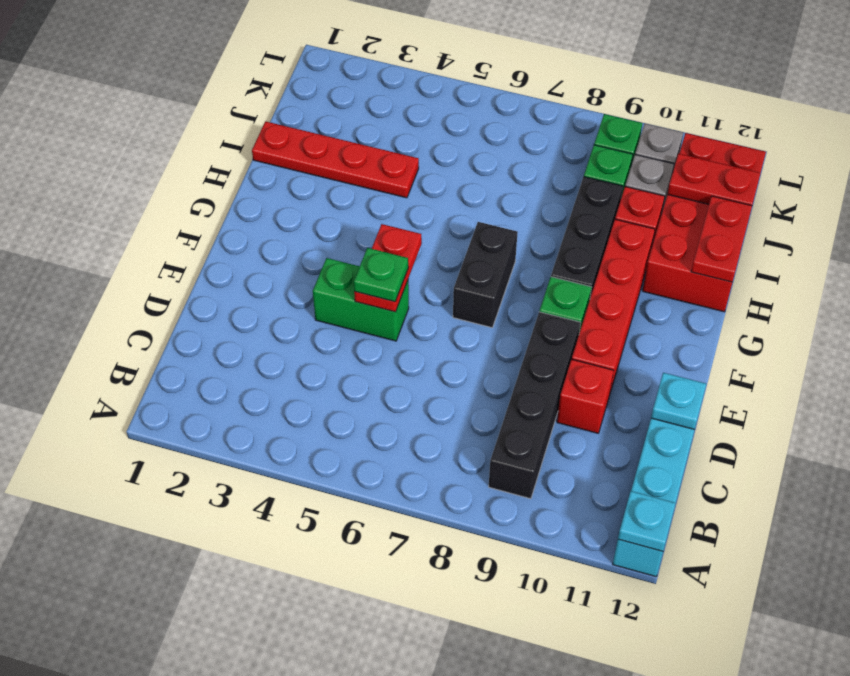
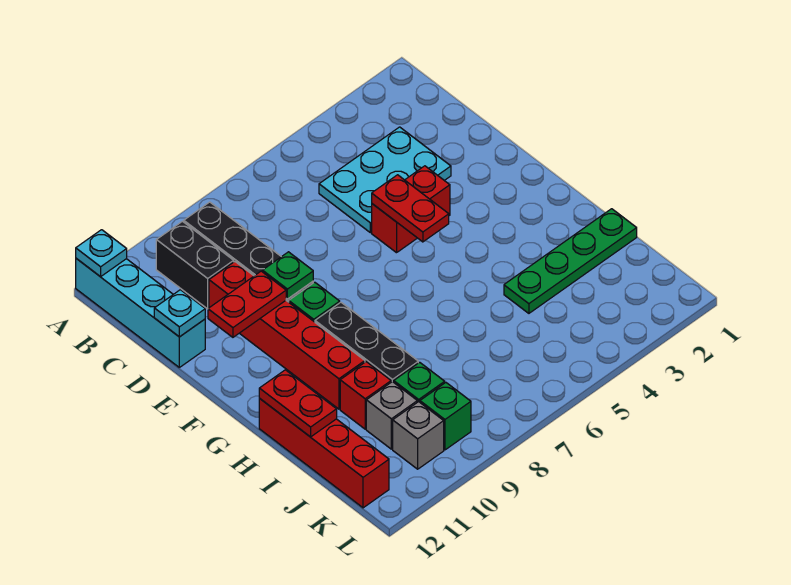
none -> cyan plate C3:D5 level 1
green brick E4:E5 level 1 -> red brick E4:E5 level 1
green plate E5 level 3 -> green plate E9 level 2
black brick F7:G7 level 1 -> black brick B10:C10 level 1
red brick H11:K12 level 1 -> red brick H12:K12 level 1
red plate I1:I4 level 1 -> green plate I1:I4 level 1
red plate J11:J12 level 2 -> red plate E10:E11 level 2

